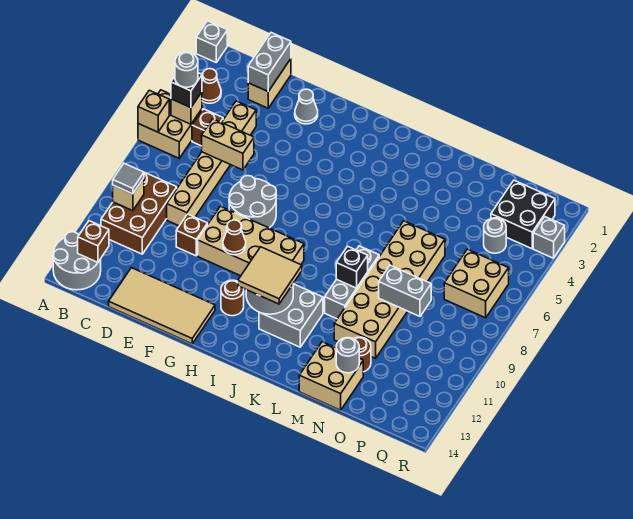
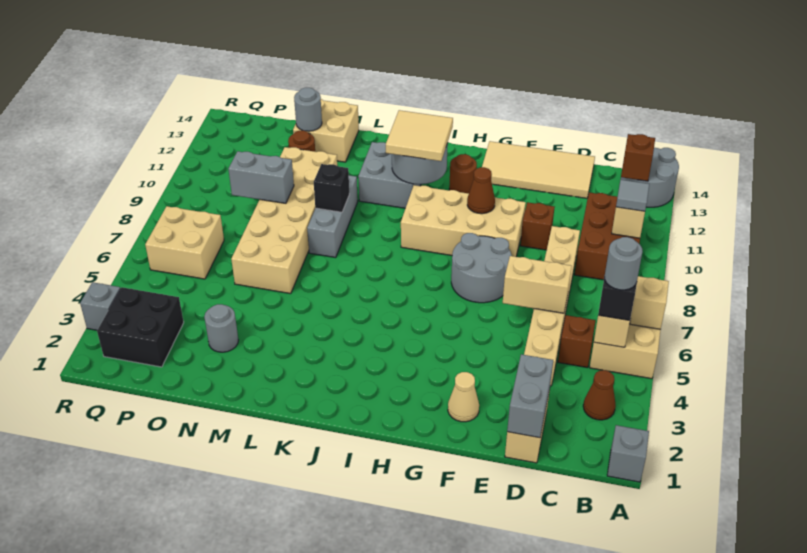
grey cone F2 level 1 -> tan cone F2 level 1
grey round brick P4 level 1 -> grey round brick N3 level 1

